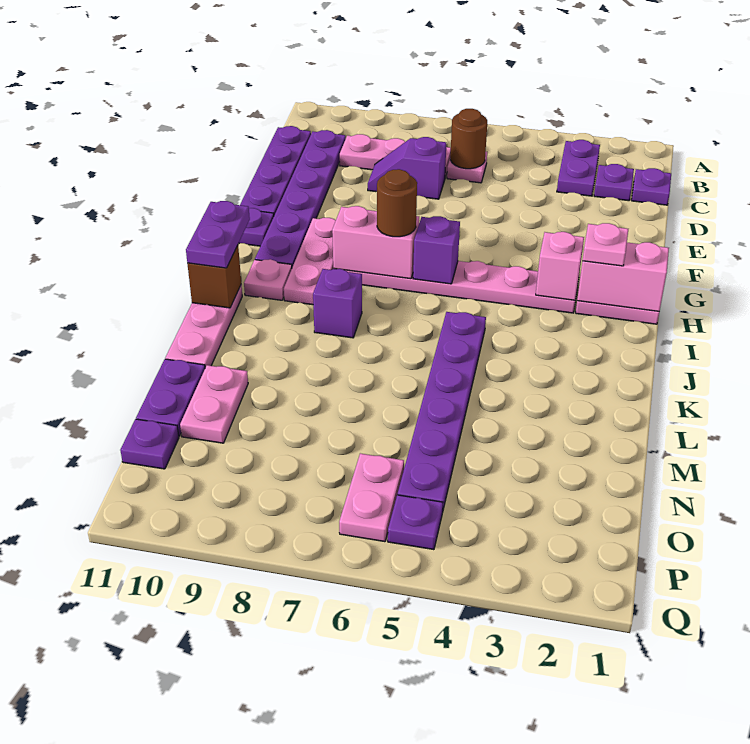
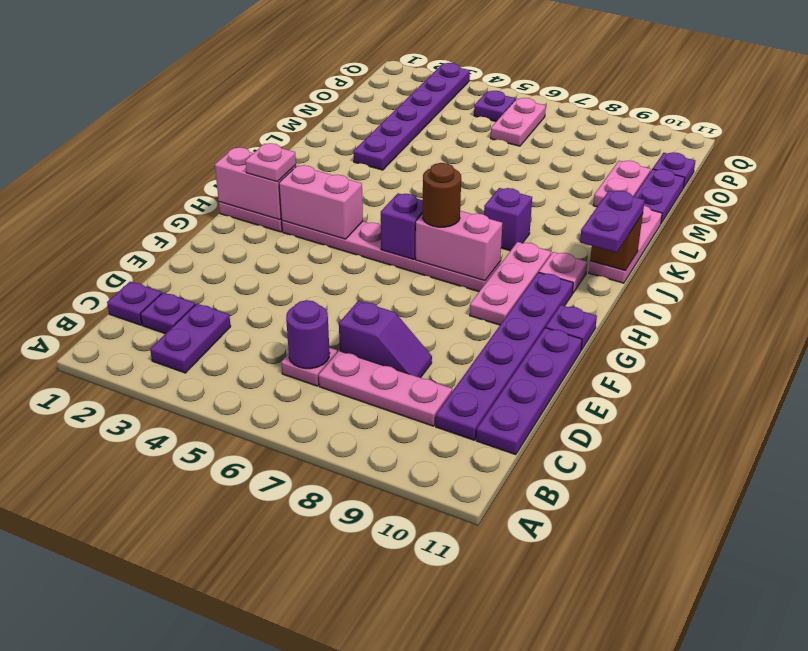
brown round brick C6 level 2 -> purple round brick C6 level 2
pink brick H3 level 2 -> pink brick H3:H4 level 2
purple plate J5:O5 level 1 -> purple plate L3:Q3 level 1

